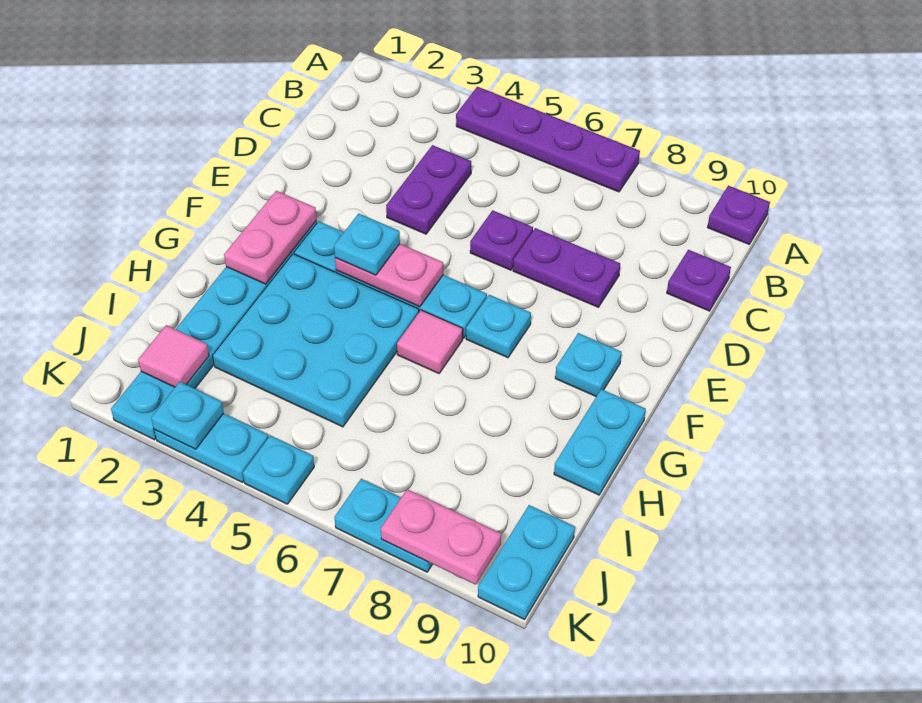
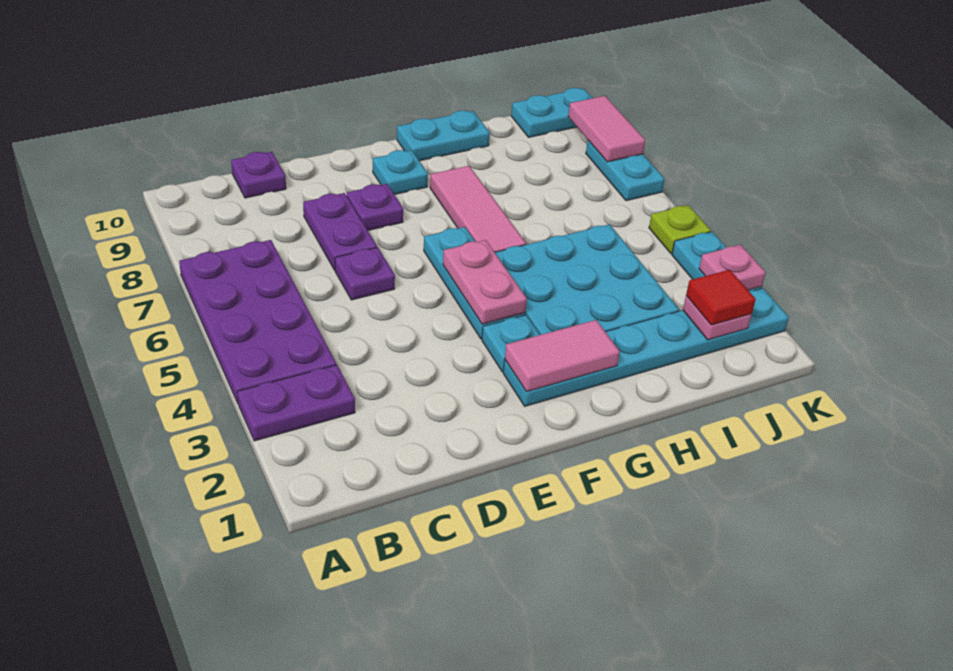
purple plate A4:A7 level 1 -> purple plate A4:B7 level 1
purple plate A10 level 1 -> purple plate E8 level 1
purple plate C4:D4 level 1 -> purple plate A3:B3 level 1
pink plate F2:G2 level 2 -> pink tile F2:G2 level 2
cyan plate F4 level 3 -> none
cyan plate F7 level 1 -> none
pink tile G6 level 1 -> pink tile G6:G8 level 1
pink tile J2 level 2 -> pink plate J2 level 2
none -> red tile J2 level 3
cyan plate K3 level 2 -> pink plate K3 level 2
cyan plate K5 level 1 -> lime plate K5 level 1
pink plate K8:K9 level 2 -> pink tile K8:K9 level 2

